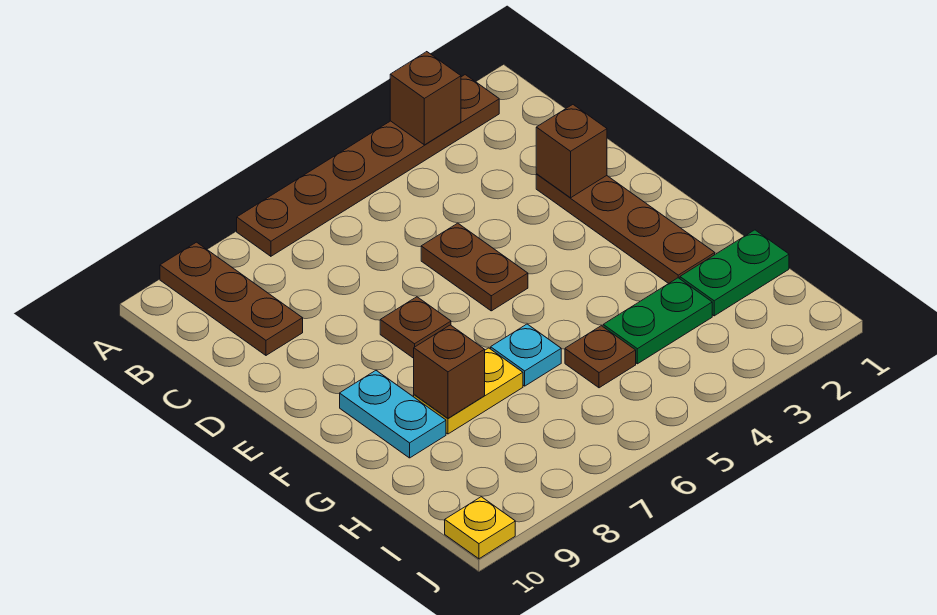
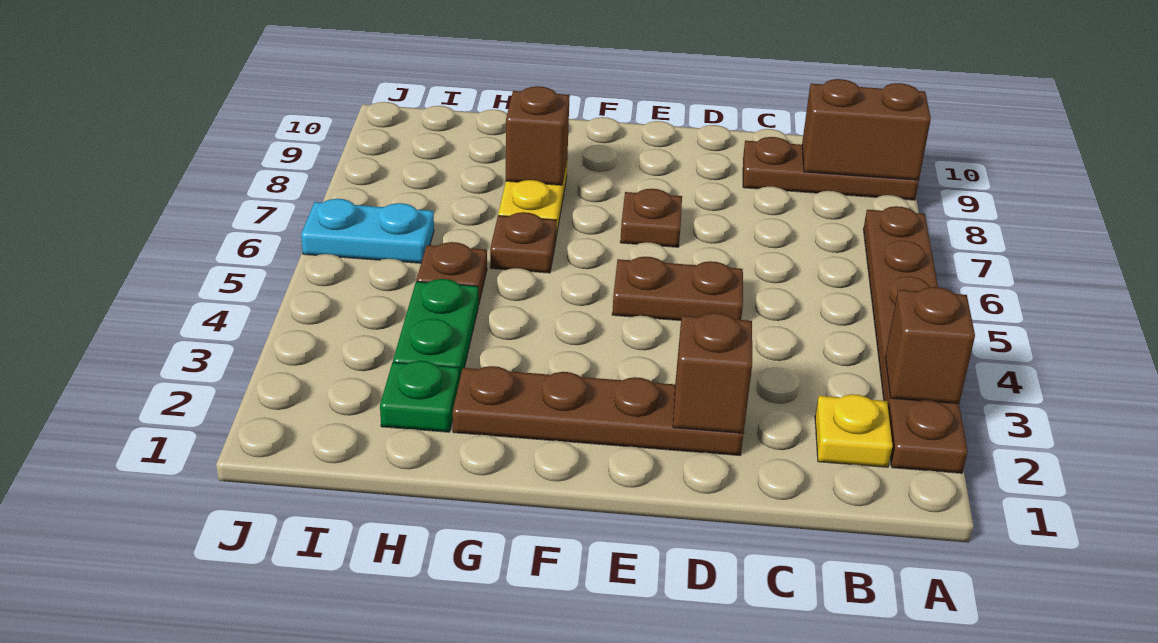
none -> brown brick A9:B9 level 2
cyan plate F9:G9 level 1 -> cyan plate I6:J6 level 1
cyan plate G6 level 1 -> brown plate G6 level 1
green plate H1:H2 level 1 -> green plate H2 level 1
yellow plate J10 level 1 -> yellow plate B2 level 1

